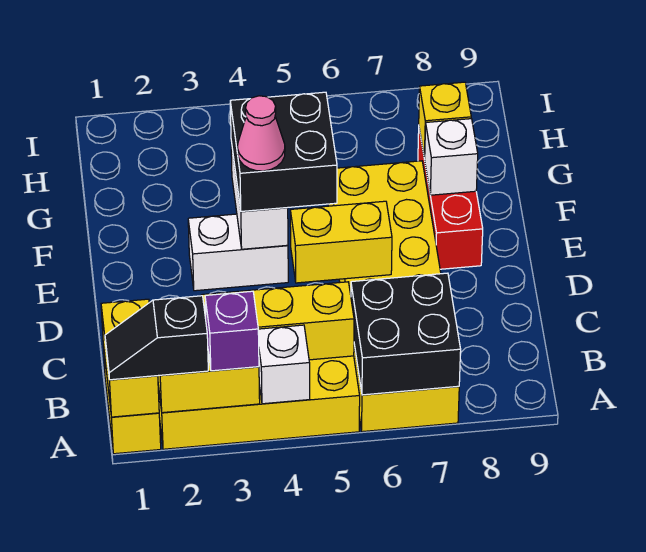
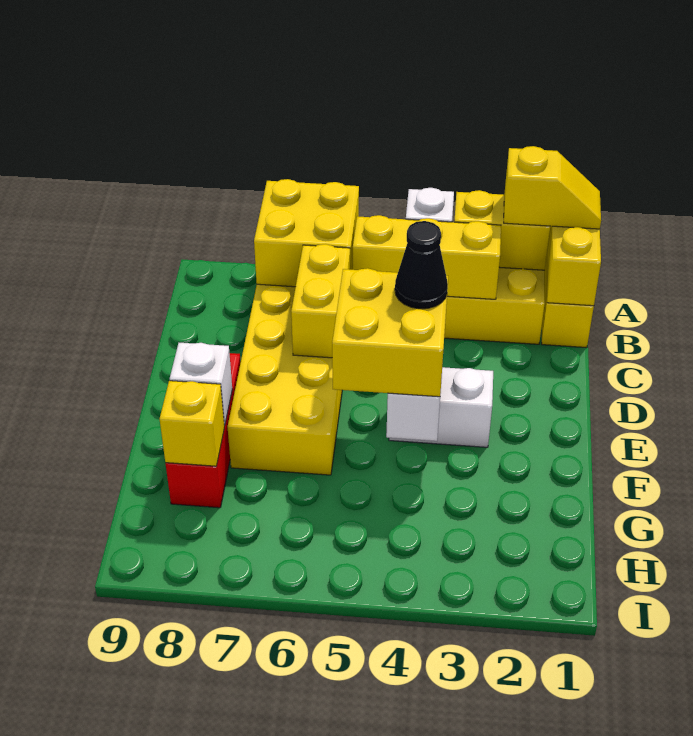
black slope A1:A2 level 3 top 2 -> yellow slope A1:A2 level 3 top 2
purple brick A3 level 3 -> none
black brick A6:B7 level 2 -> yellow brick A6:B7 level 2
yellow brick D5:D6 level 2 -> yellow brick C6:D6 level 2
black brick E4:F5 level 3 -> yellow brick E4:F5 level 3
pink cone E4 level 4 -> black cone E4 level 4

